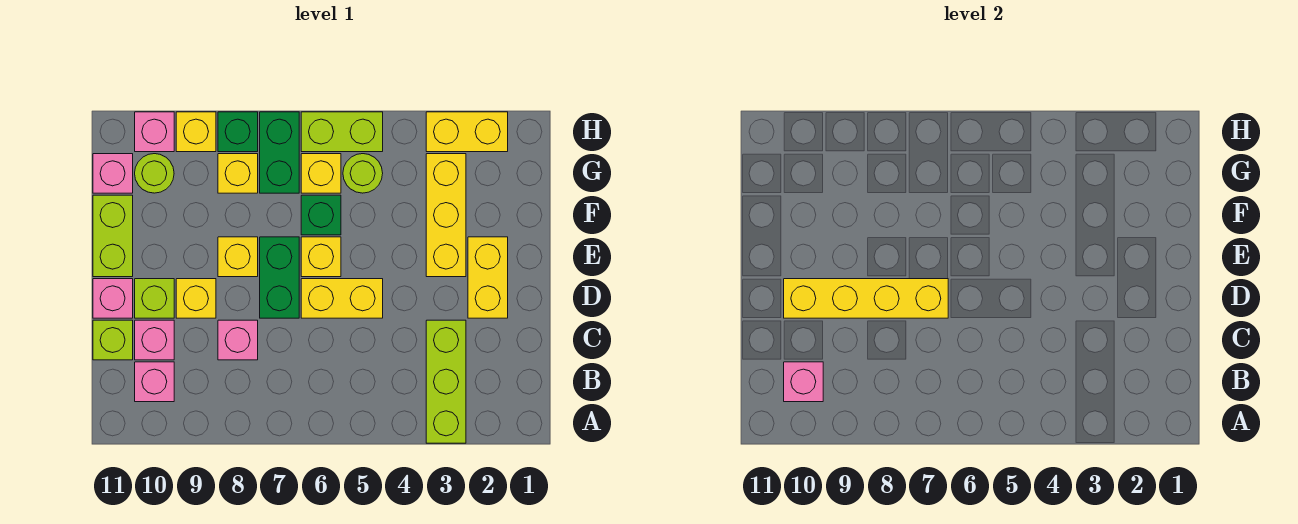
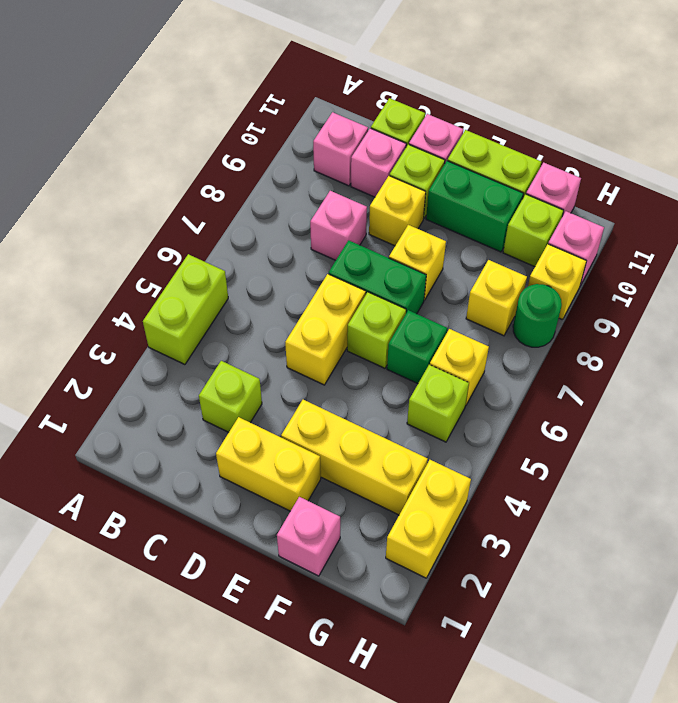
lime brick A3:C3 level 1 -> lime brick C3 level 1
pink brick B10 level 2 -> pink brick F1 level 1
yellow brick D7:D10 level 2 -> none
yellow brick E6 level 1 -> lime brick E6 level 1
lime round brick G5 level 1 -> lime brick G5 level 1
green brick G7:H7 level 1 -> green brick E10:F10 level 1
lime round brick G10 level 1 -> lime brick G10 level 1
lime brick H5:H6 level 1 -> lime brick A4:A5 level 1
green brick H8 level 1 -> green round brick H8 level 1

